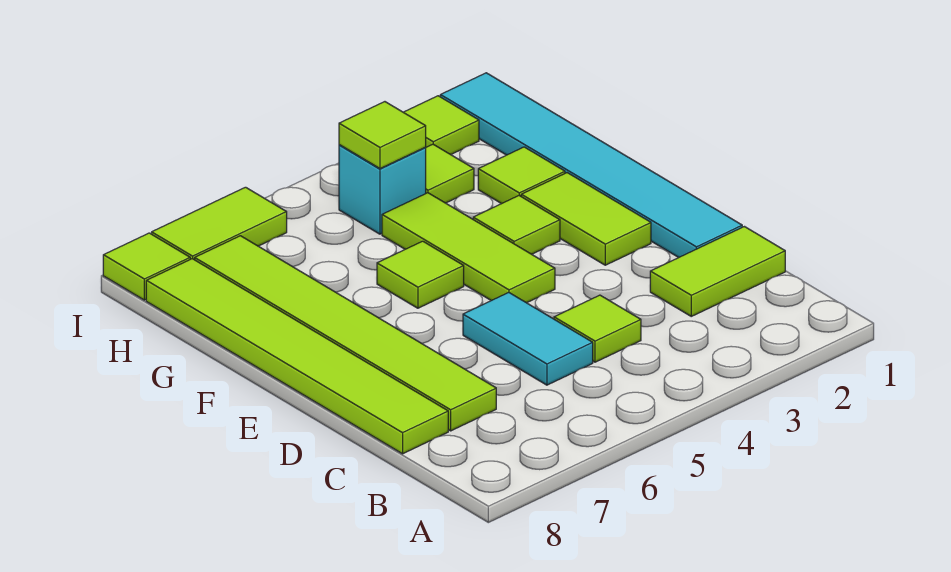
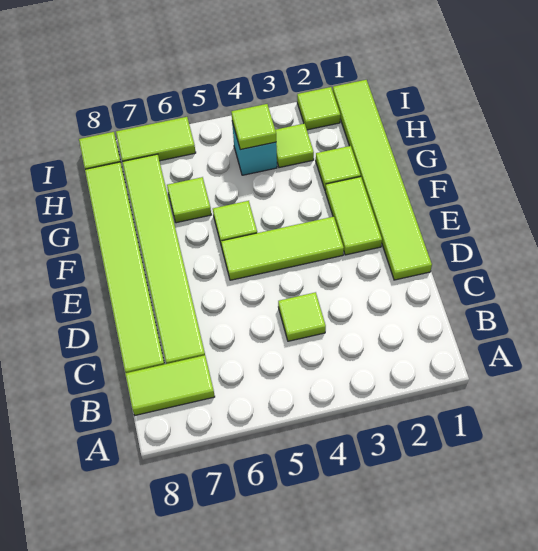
lime tile C1:C2 level 1 -> lime tile B7:B8 level 1
cyan tile C5:D5 level 1 -> none
cyan tile D1:I1 level 1 -> lime tile D1:I1 level 1
lime tile E4:G4 level 1 -> lime tile E3:E5 level 1
lime tile F3 level 1 -> lime tile G6 level 1

